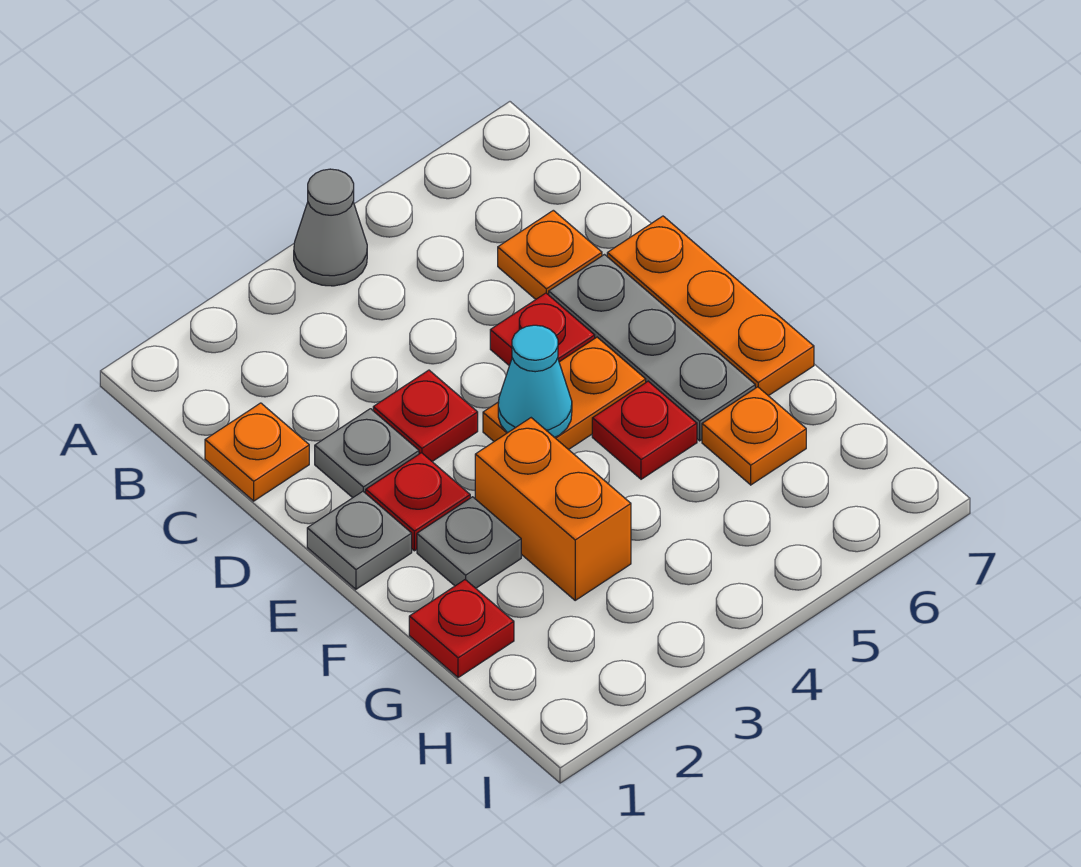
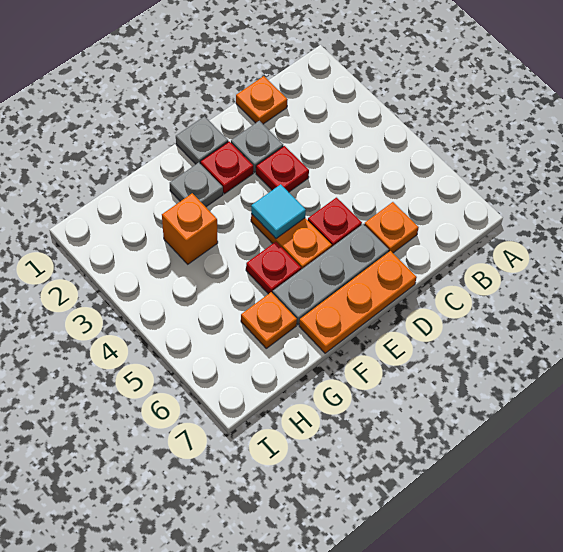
grey cone A4 level 1 -> none
cyan cone E4 level 2 -> cyan tile E4 level 2
orange brick F3:G3 level 1 -> orange brick G3 level 1
red plate G1 level 1 -> none

